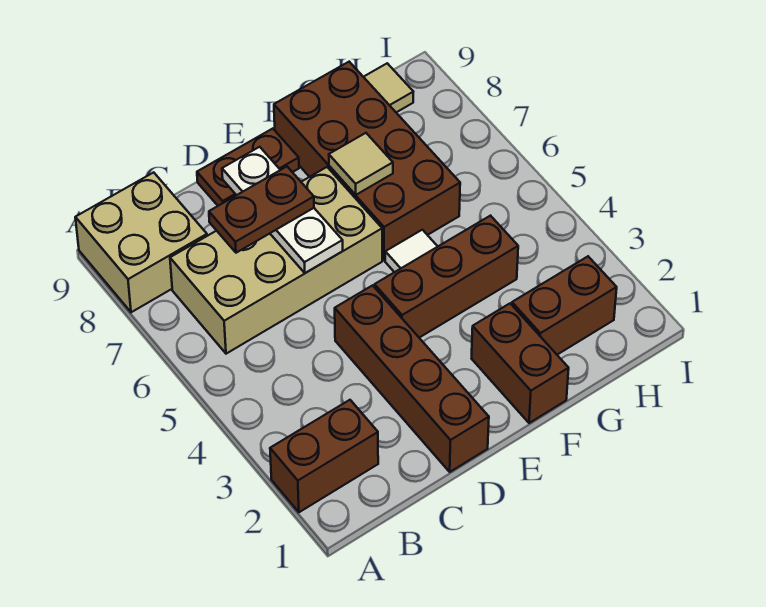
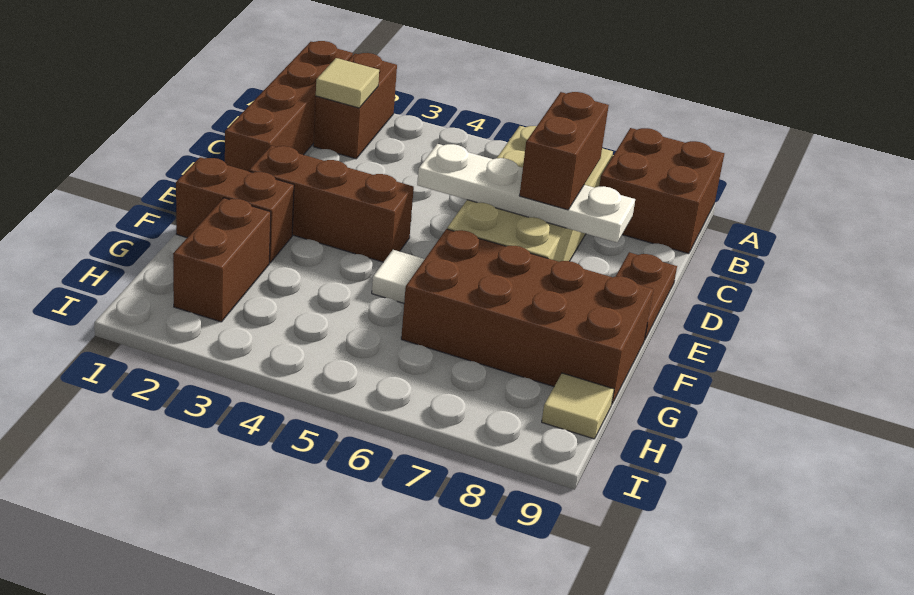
tan brick A8:B9 level 1 -> brown brick A8:B9 level 1
brown plate C7:D7 level 3 -> brown brick C7:D7 level 3
brown brick D1:D4 level 1 -> brown brick A1:D1 level 1
white plate D6:D8 level 2 -> white plate D5:D8 level 2
brown brick E4:G4 level 1 -> brown brick E2:E4 level 1
tan tile F7 level 2 -> tan tile B2 level 2

